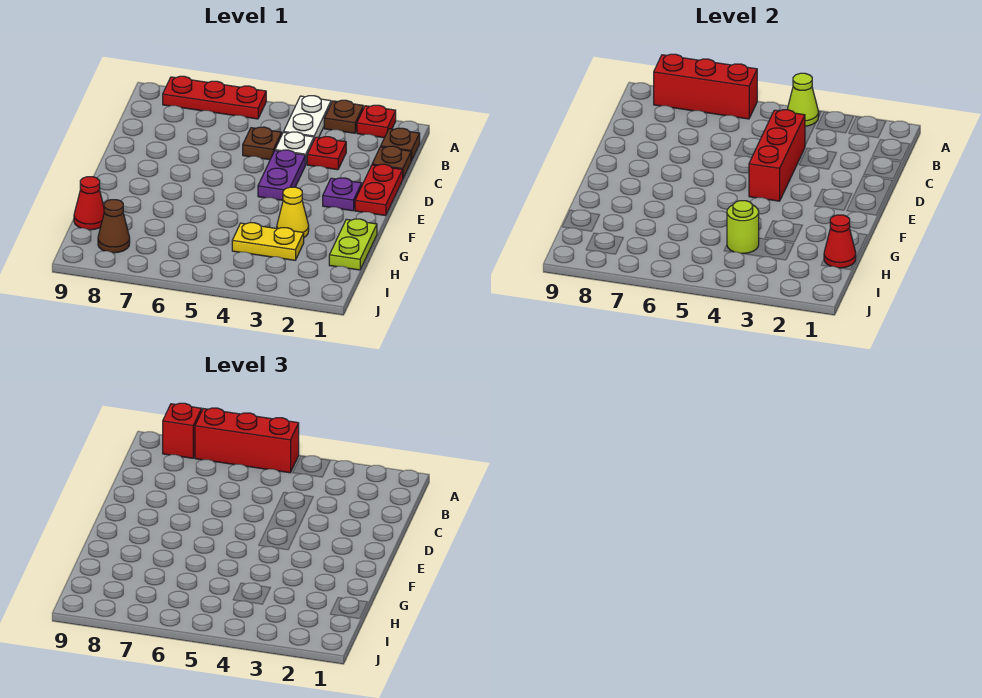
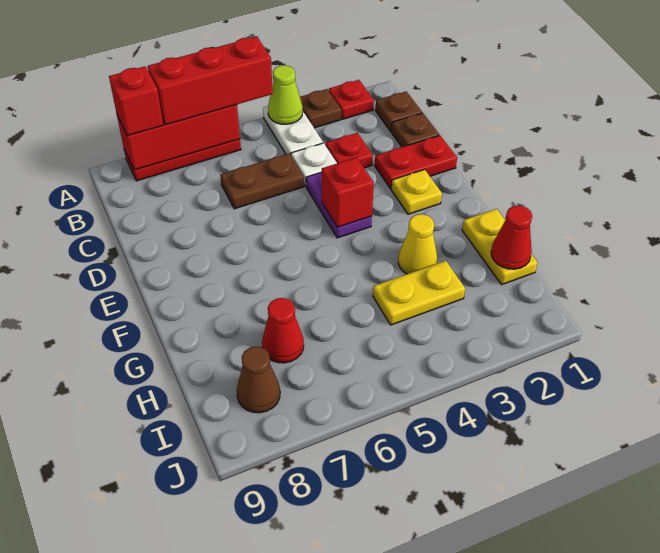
red brick C4:E4 level 2 -> red brick E4 level 2
brown plate C5 level 1 -> brown plate C5:C6 level 1
red plate D1:E1 level 1 -> red plate D1:D2 level 1
purple plate E2 level 1 -> yellow plate E2 level 1
lime plate G1:H1 level 1 -> yellow plate G1:H1 level 1
lime round brick H4 level 2 -> none
red cone H9 level 1 -> red cone H7 level 1

